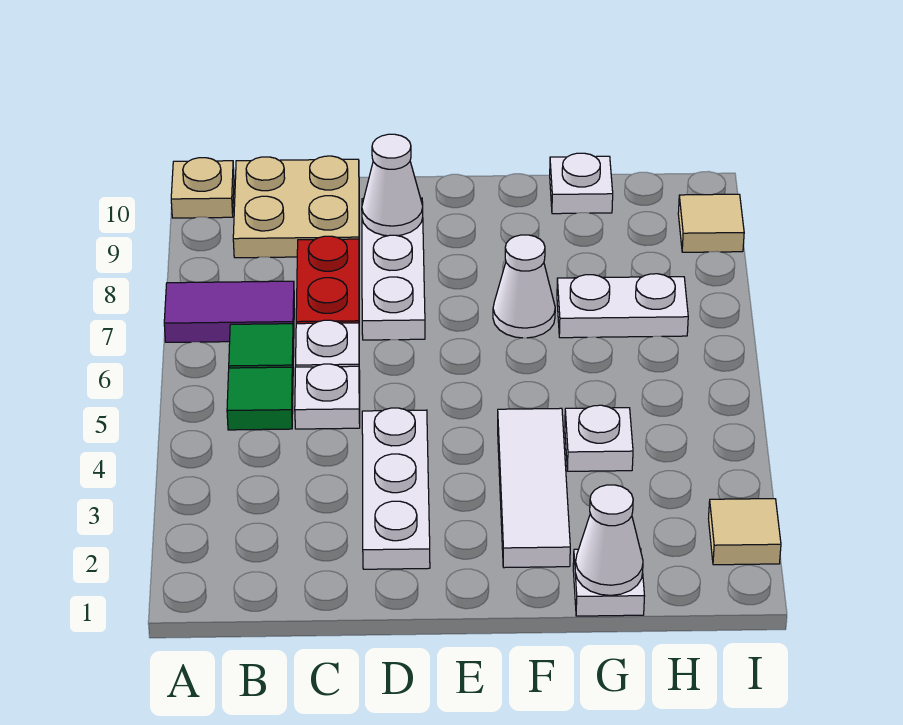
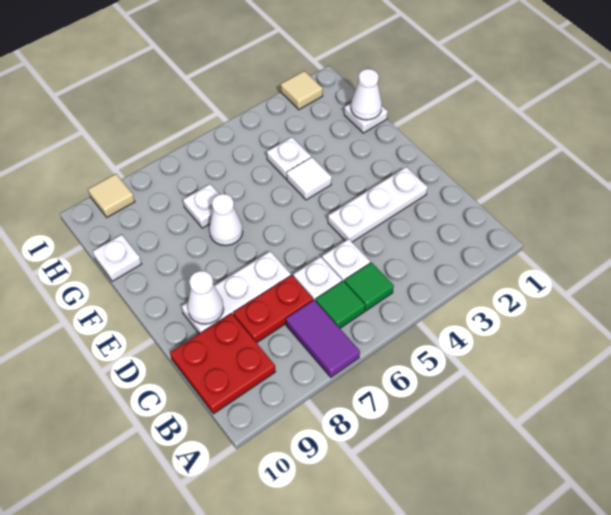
tan plate A10 level 1 -> none
tan plate B9:C10 level 1 -> red plate B9:C10 level 1
white tile F2:F4 level 1 -> white tile F4 level 1
white plate G7:H7 level 1 -> white plate G7 level 1

